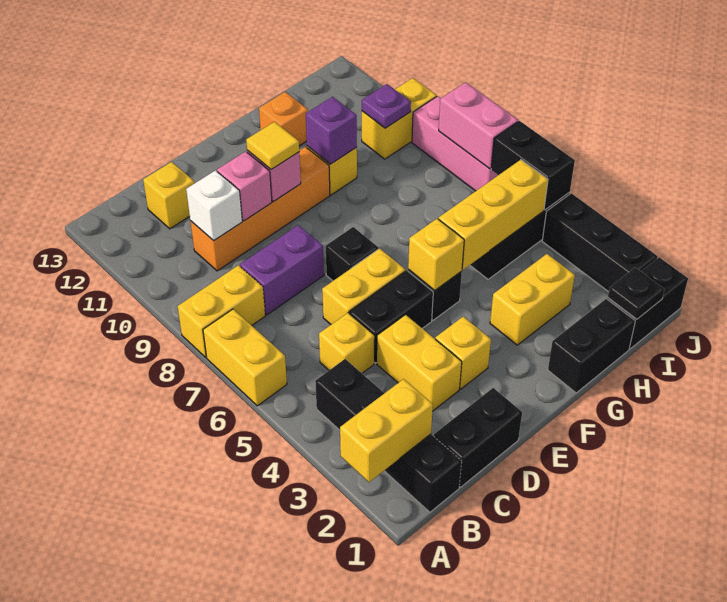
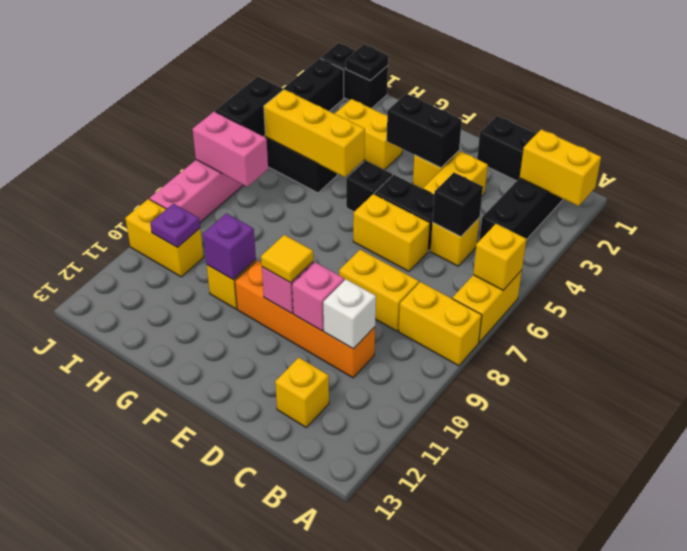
purple brick C8:D8 level 1 -> yellow brick C8:D8 level 1
black brick E7 level 1 -> black brick C5 level 2
yellow brick F5 level 2 -> yellow brick A6 level 2
black brick G1:H1 level 1 -> black brick E3:F3 level 2
orange brick G12 level 1 -> none
pink brick J7:J8 level 2 -> pink brick I7:J7 level 2

